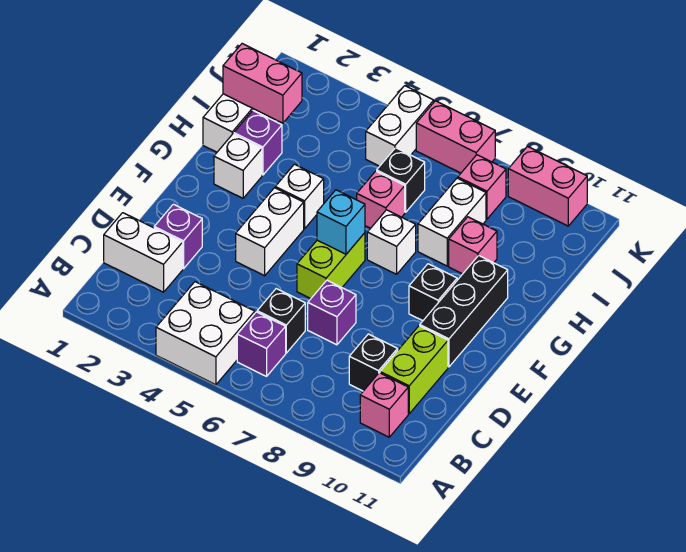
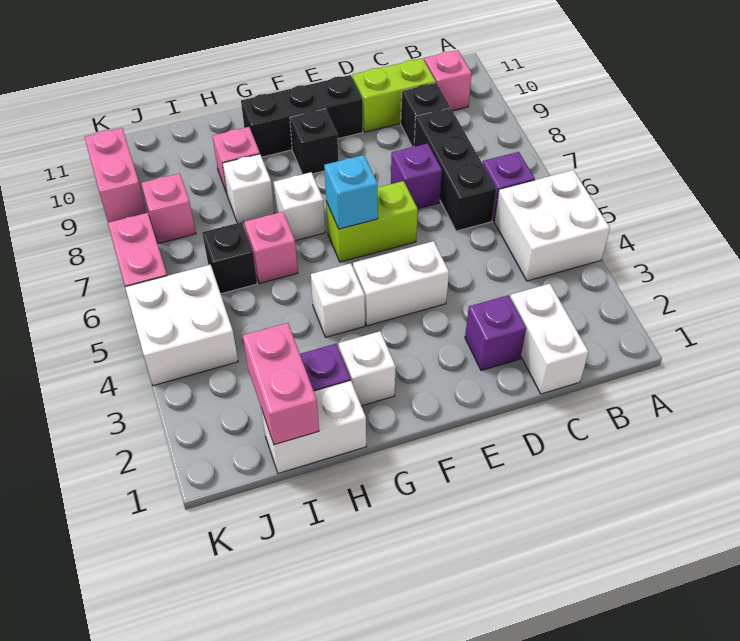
black brick C6 level 1 -> black brick C6:C8 level 1
white brick H8:I8 level 1 -> white brick H8 level 1
white brick J5:K5 level 1 -> white brick J4:K5 level 1

